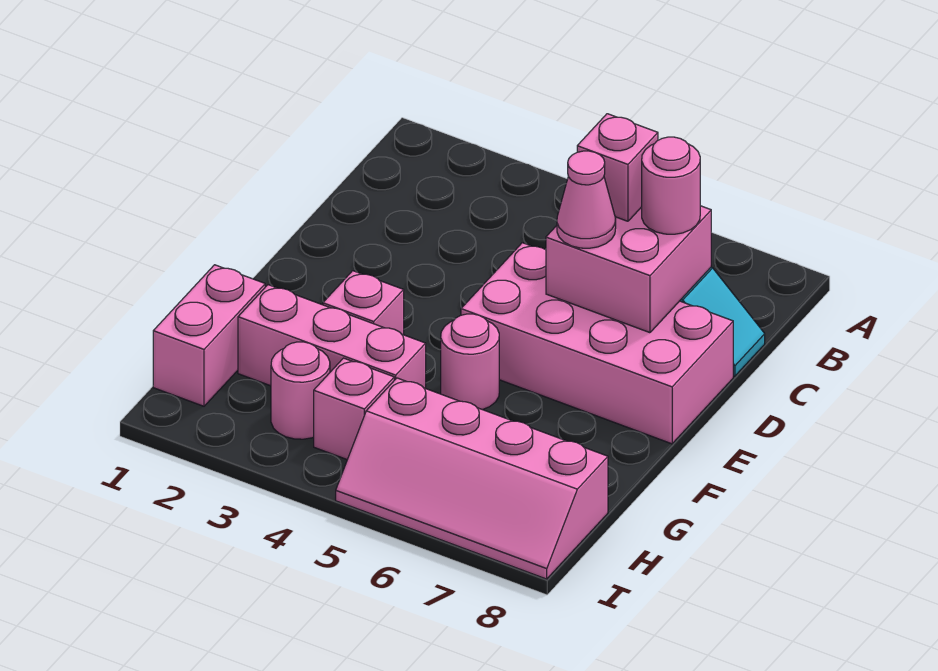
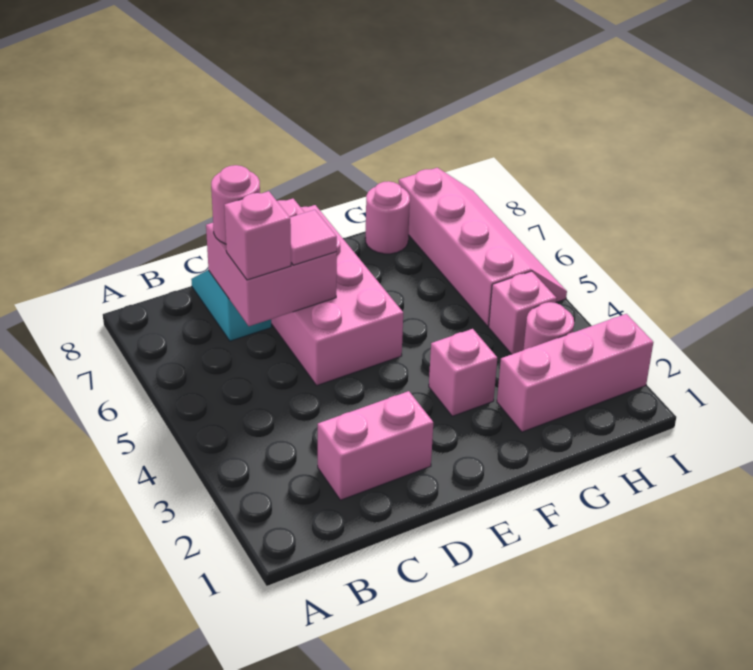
pink cone D6 level 3 -> pink tile D6 level 3
pink round brick F5 level 1 -> pink round brick G8 level 1
pink brick G1:H1 level 1 -> pink brick C2:D2 level 1
pink brick G2:G4 level 1 -> pink brick G2:I2 level 1

